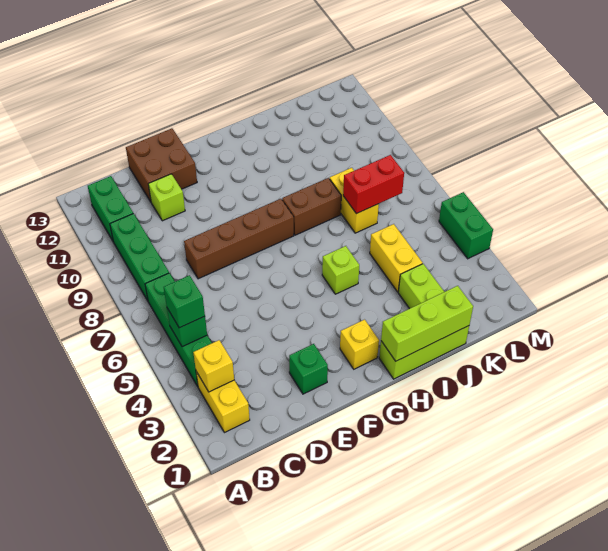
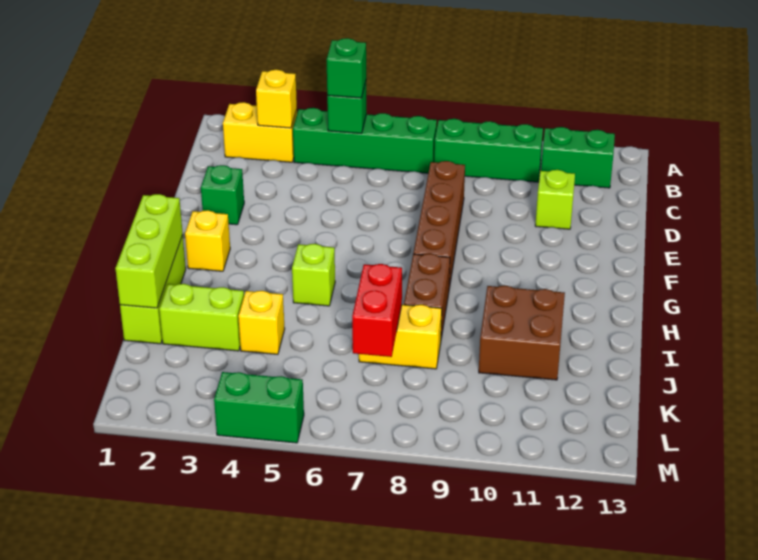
brown brick D12:E13 level 1 -> brown brick I10:J11 level 1
yellow brick J4:J5 level 1 -> yellow brick J4 level 1

